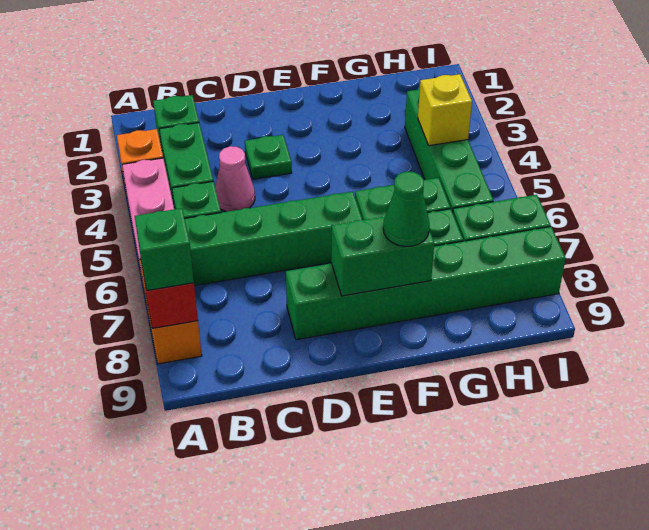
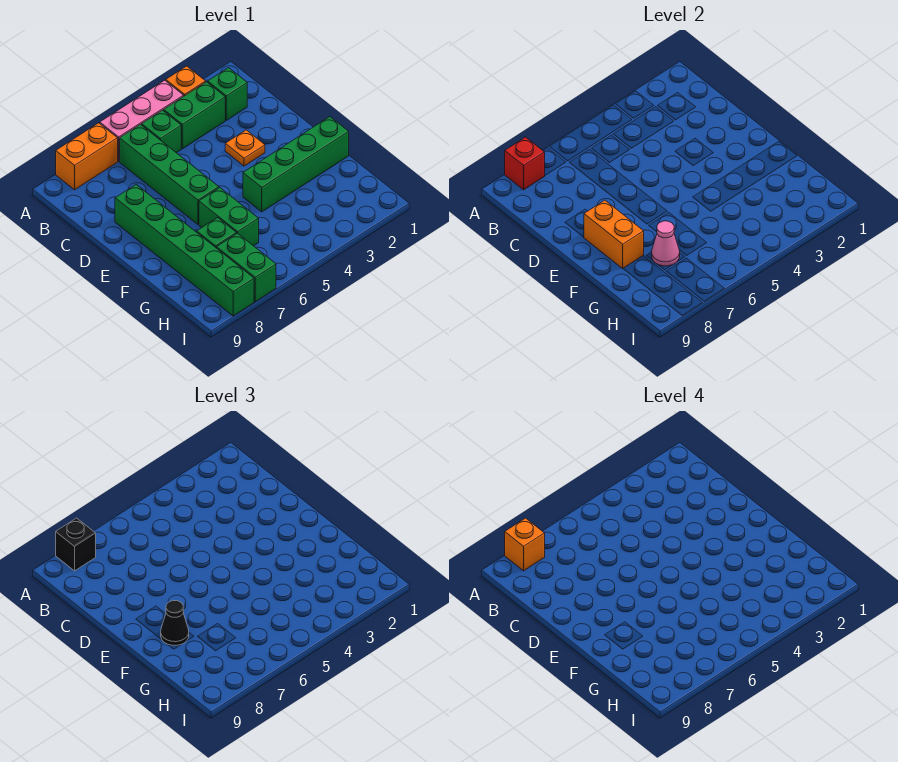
green brick A8 level 3 -> black brick A8 level 3
none -> orange brick A8 level 4
pink cone C4 level 1 -> pink cone G7 level 2
green plate D3 level 1 -> orange plate D3 level 1
green brick E8:F8 level 2 -> orange brick E8:F8 level 2
green cone F8 level 3 -> black cone F8 level 3
green brick H3:H6 level 1 -> green brick F1:F4 level 1
yellow brick H4 level 2 -> none

